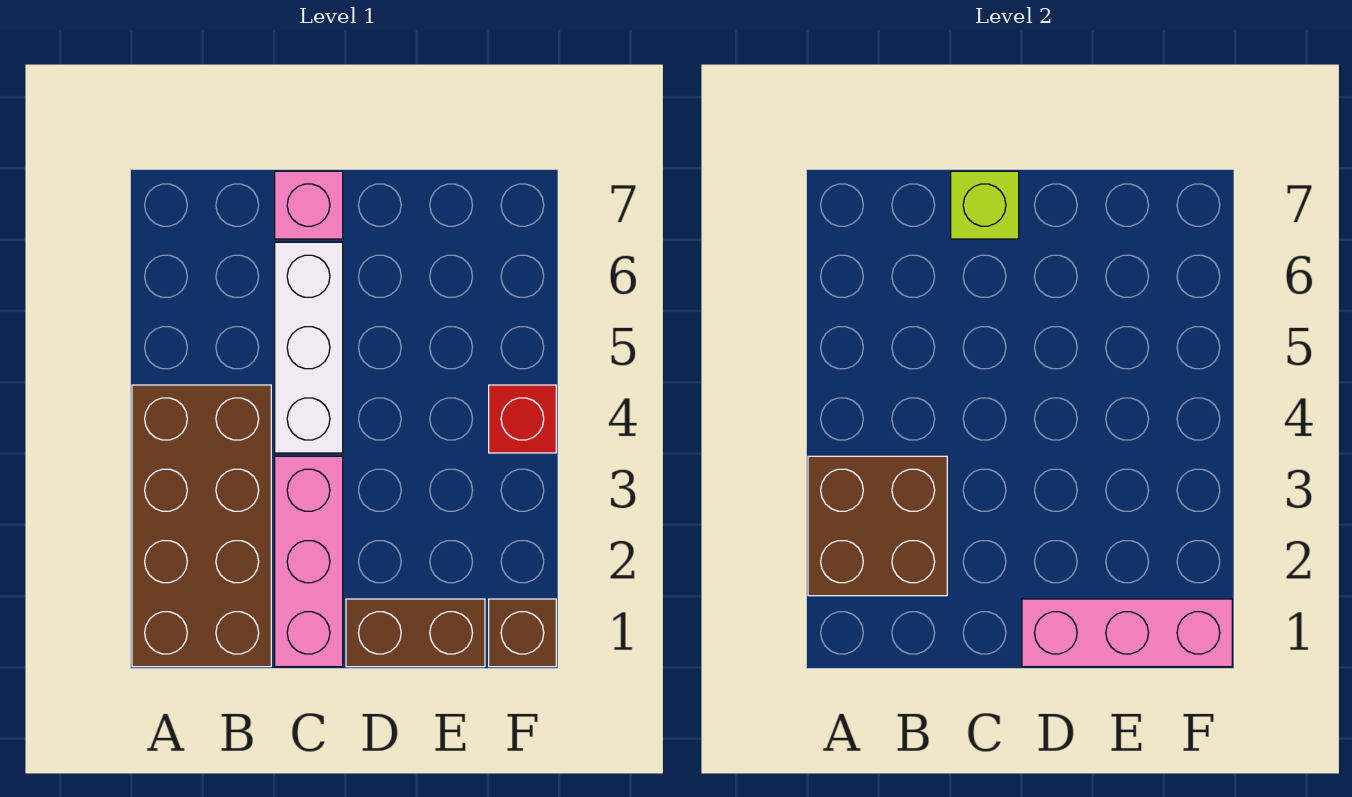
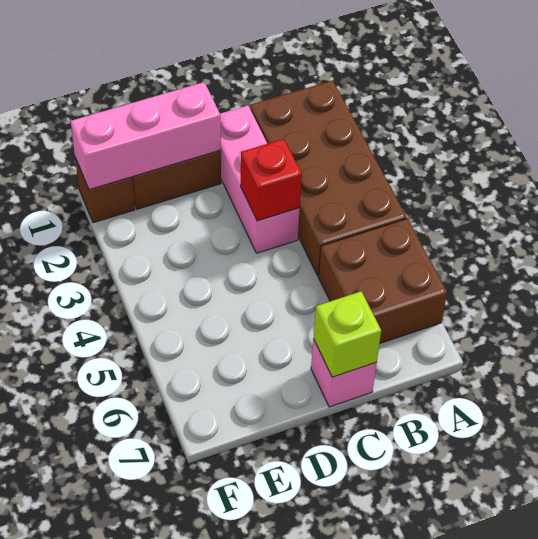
brown brick A2:B3 level 2 -> brown brick A5:B6 level 1
white brick C4:C6 level 1 -> none
red brick F4 level 1 -> red brick C3 level 2

